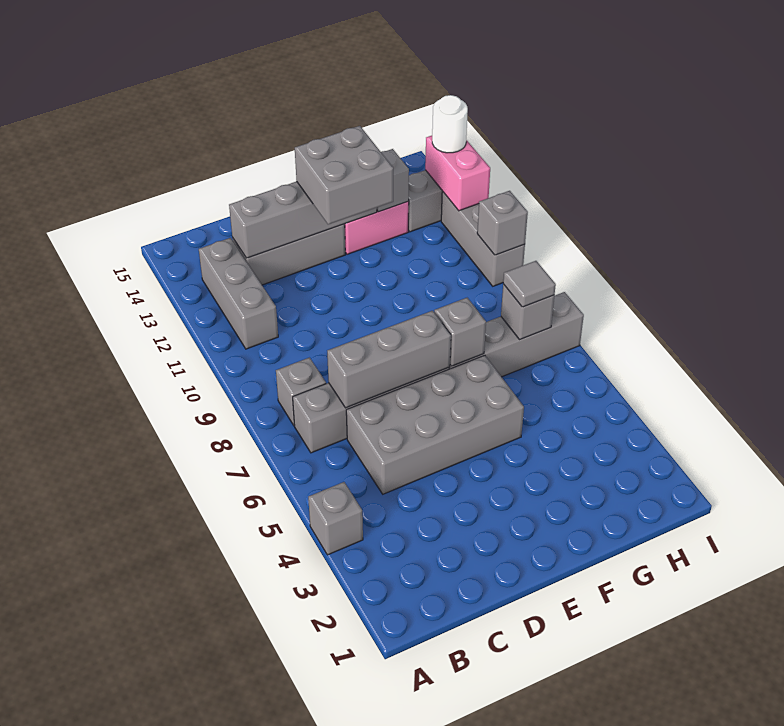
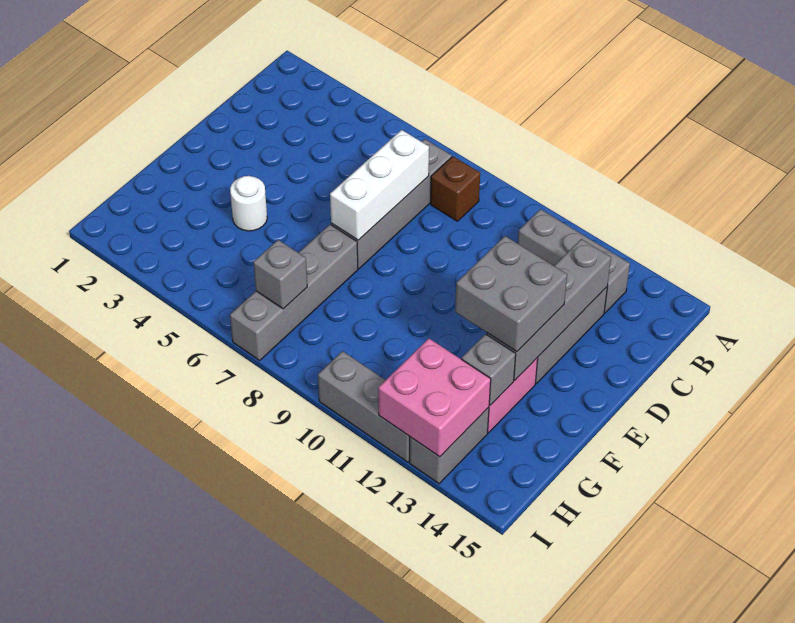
grey brick A4 level 1 -> none
grey brick B8 level 1 -> brown brick B8 level 1
grey brick C5:F6 level 1 -> none
grey brick C7:E7 level 2 -> white brick C7:E7 level 2
grey brick F7 level 2 -> none
grey tile H7 level 3 -> none
grey brick I10 level 2 -> none
pink brick I12:I13 level 2 -> pink brick H12:I13 level 2
white round brick I13 level 3 -> white round brick F4 level 1

